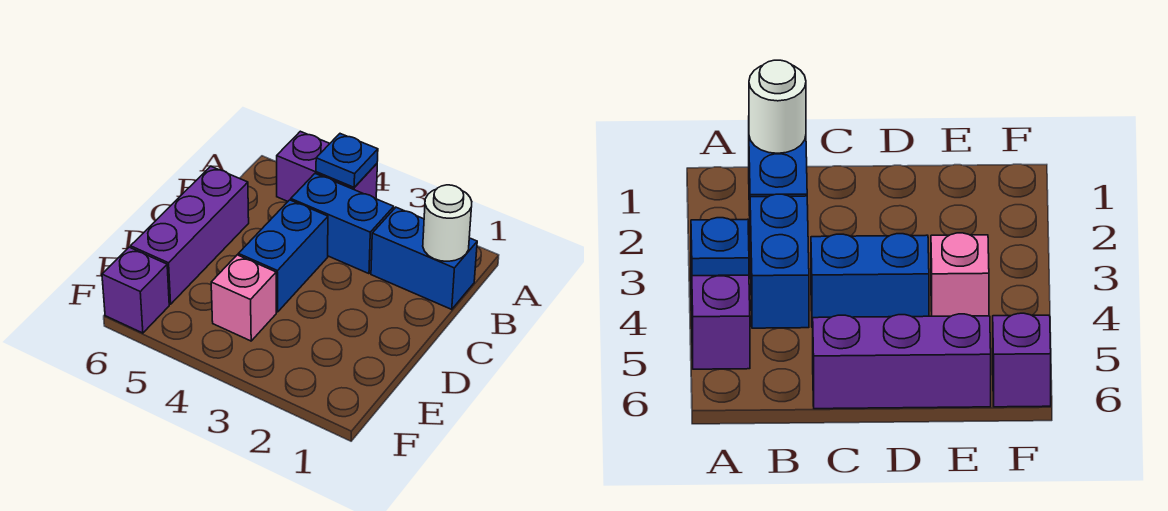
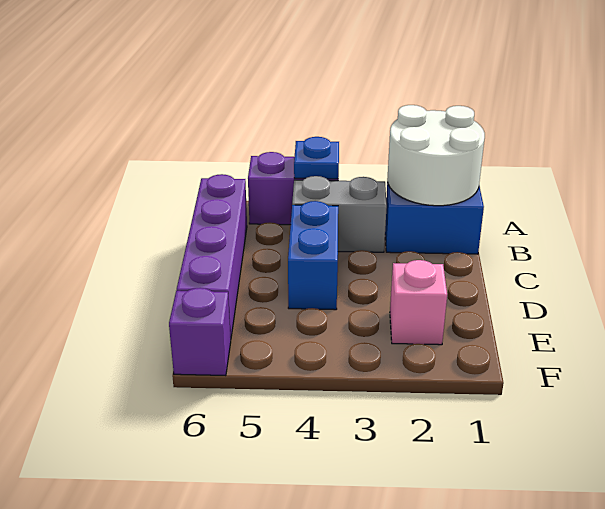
white round brick B1 level 2 -> white round brick A1:B2 level 2
blue brick B3:B4 level 1 -> grey brick B3:B4 level 1
purple brick C6:E6 level 1 -> purple brick B6:E6 level 1
pink brick E4 level 1 -> pink brick E2 level 1

